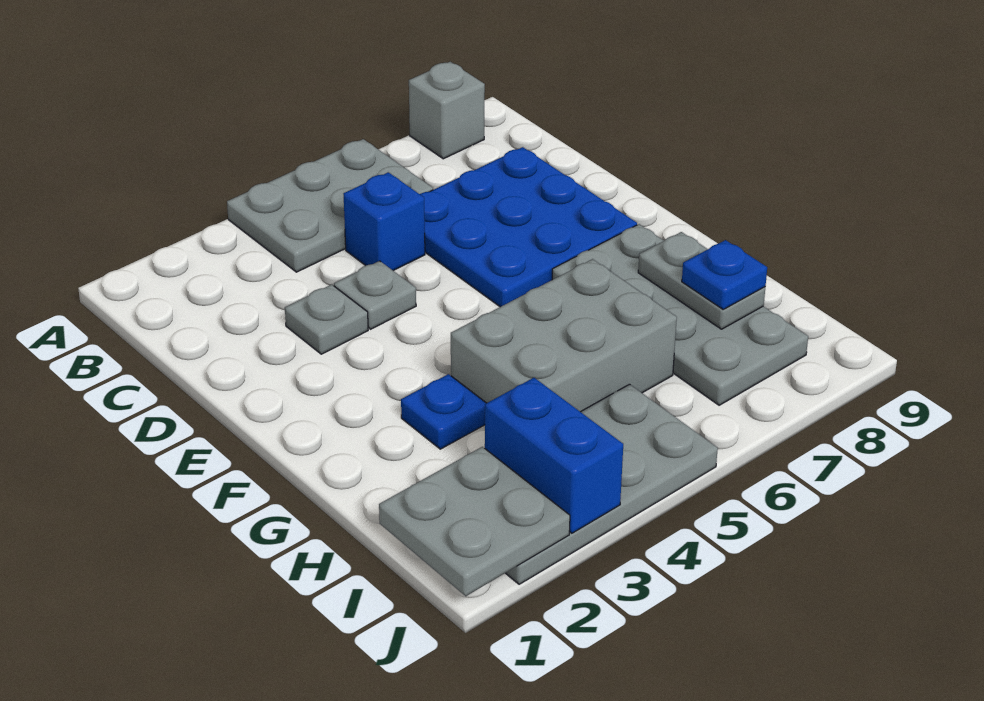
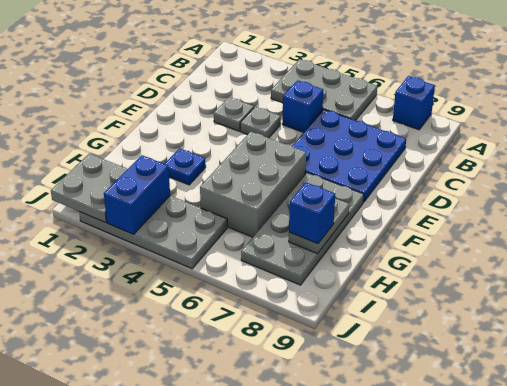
grey brick A8 level 1 -> blue brick A8 level 1
grey brick G4:H6 level 1 -> grey brick F5:H6 level 1
blue plate H8 level 3 -> blue brick H8 level 3

